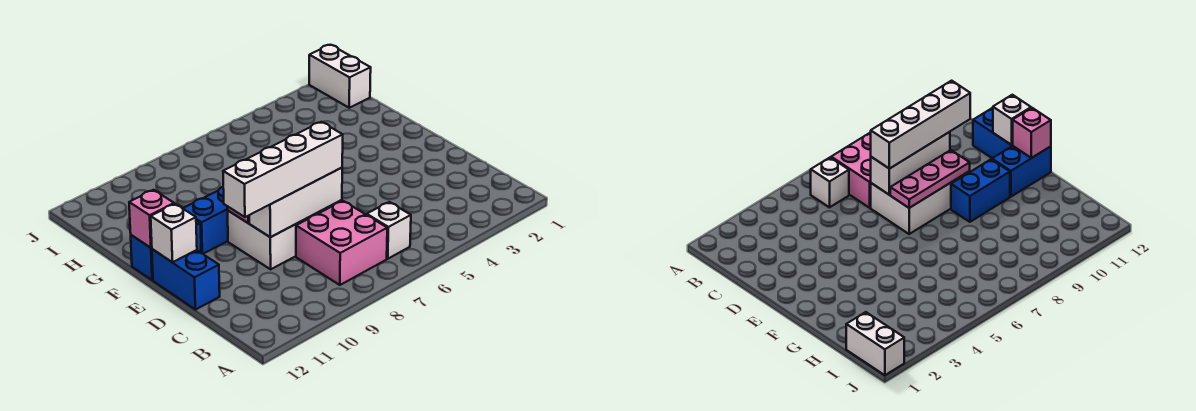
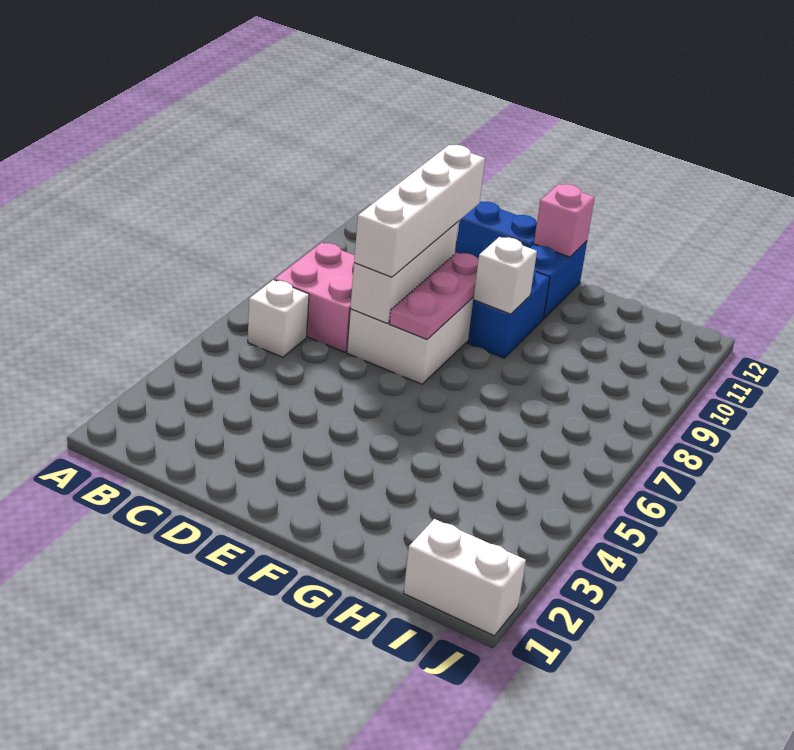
white brick E12 level 2 -> white brick F9 level 2

